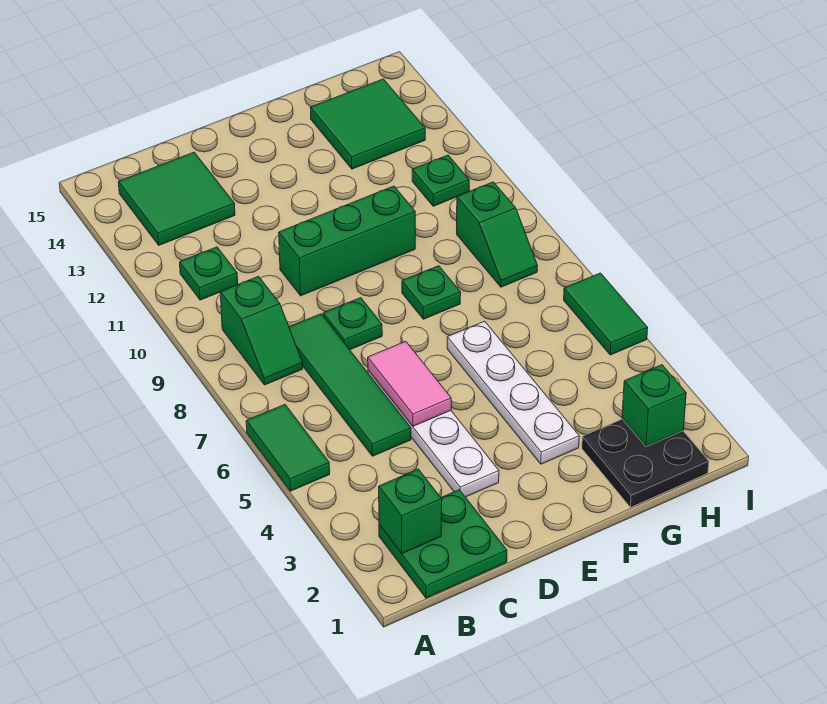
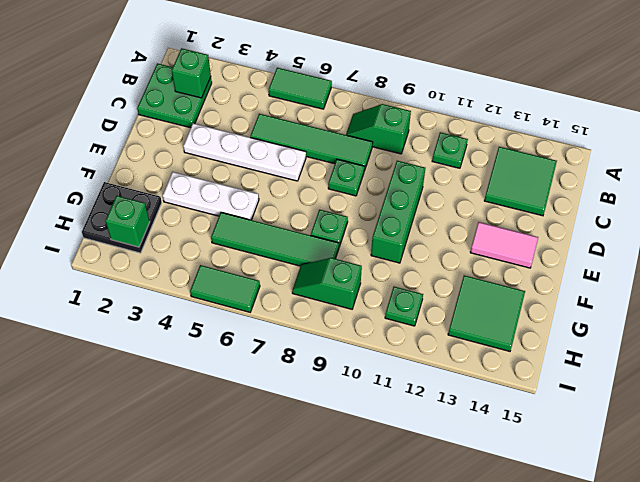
pink tile D5:D6 level 2 -> pink tile E13:E14 level 1
white plate F3:F6 level 1 -> white plate F3:F5 level 1
none -> green tile G5:G8 level 1

